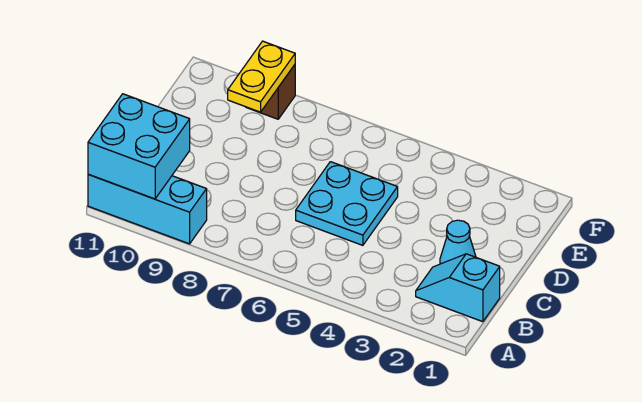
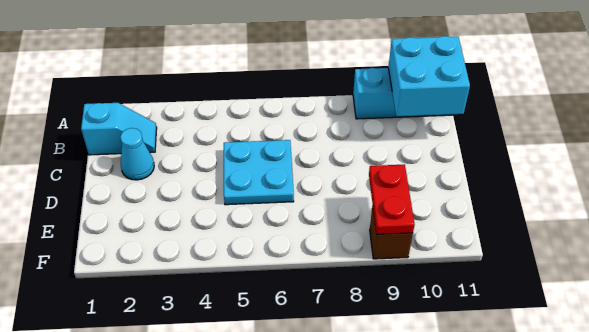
yellow plate E9:F9 level 2 -> red plate E9:F9 level 2

